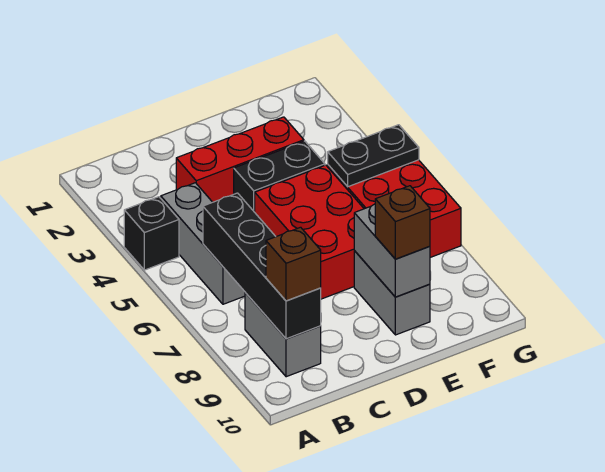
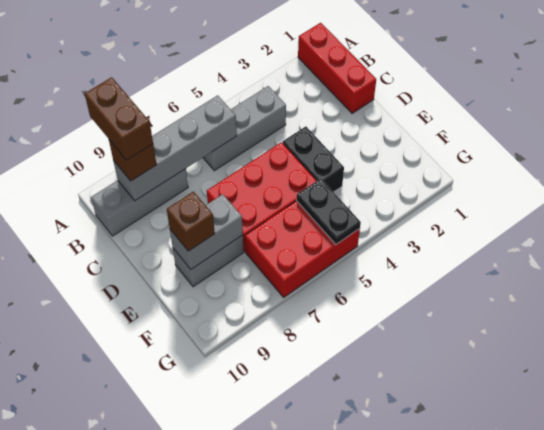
black brick A4 level 1 -> none
none -> brown brick A9:B9 level 4
black brick B6:B9 level 2 -> grey brick B6:B9 level 2
grey brick B8:B9 level 1 -> grey brick B8:B10 level 1
red brick C3:E3 level 1 -> red brick A1:C1 level 1

